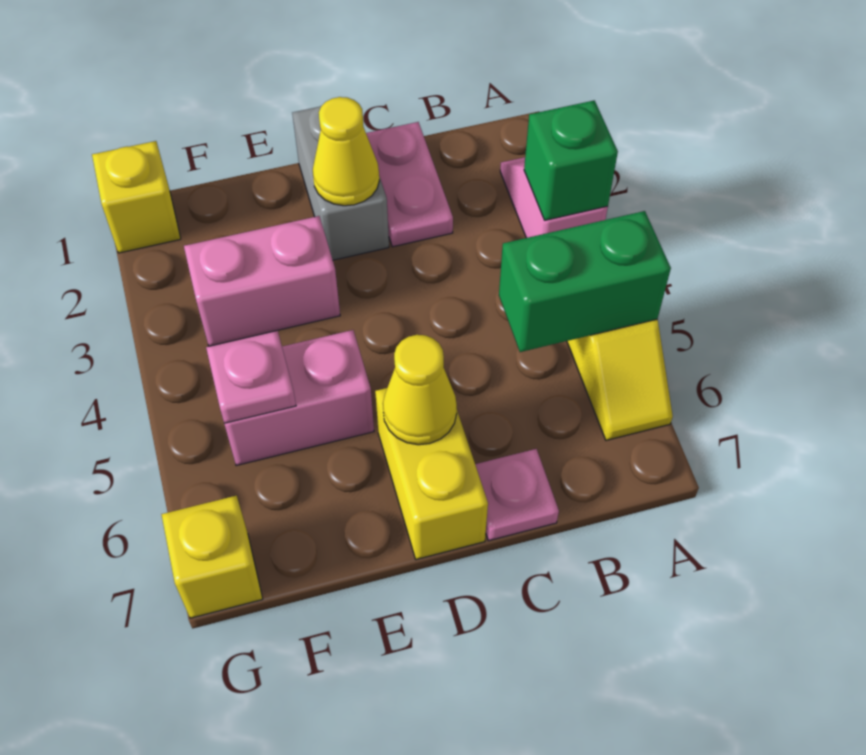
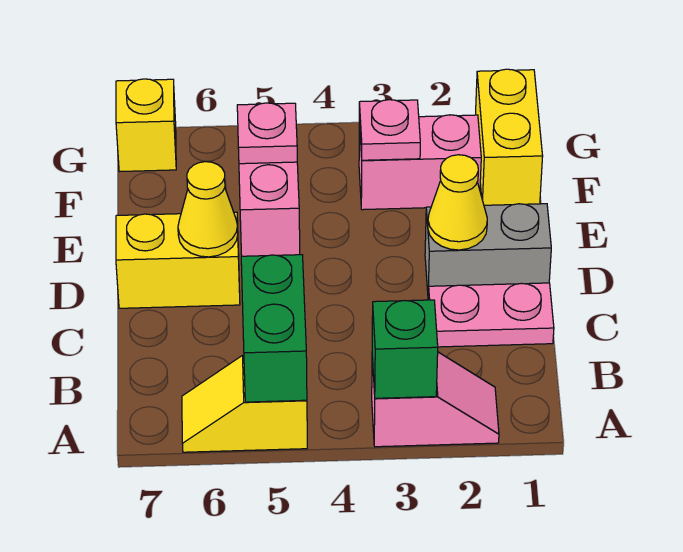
pink plate C7 level 1 -> pink plate F3 level 2
pink brick E3:F3 level 1 -> pink brick F2:F3 level 1
yellow brick G1 level 1 -> yellow brick F1:G1 level 1

